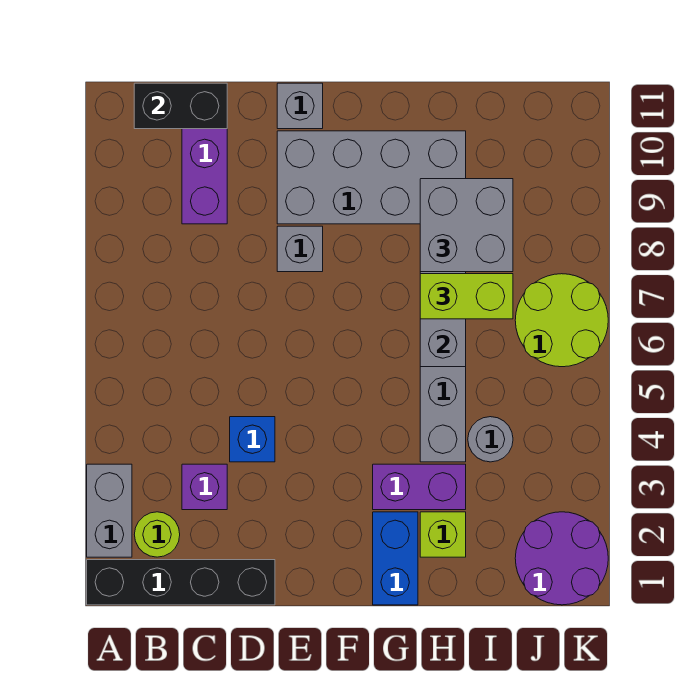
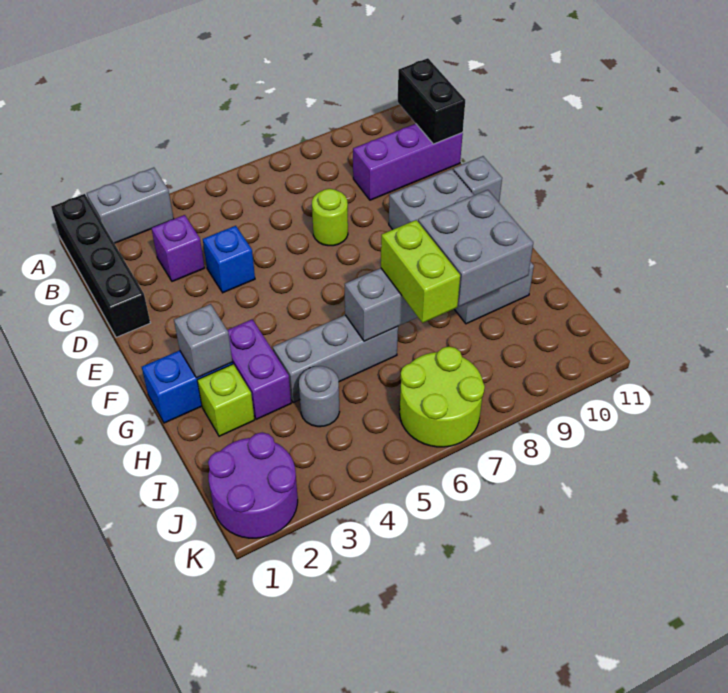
lime round brick B2 level 1 -> lime round brick D7 level 1
grey brick E8 level 1 -> grey brick G2 level 2

